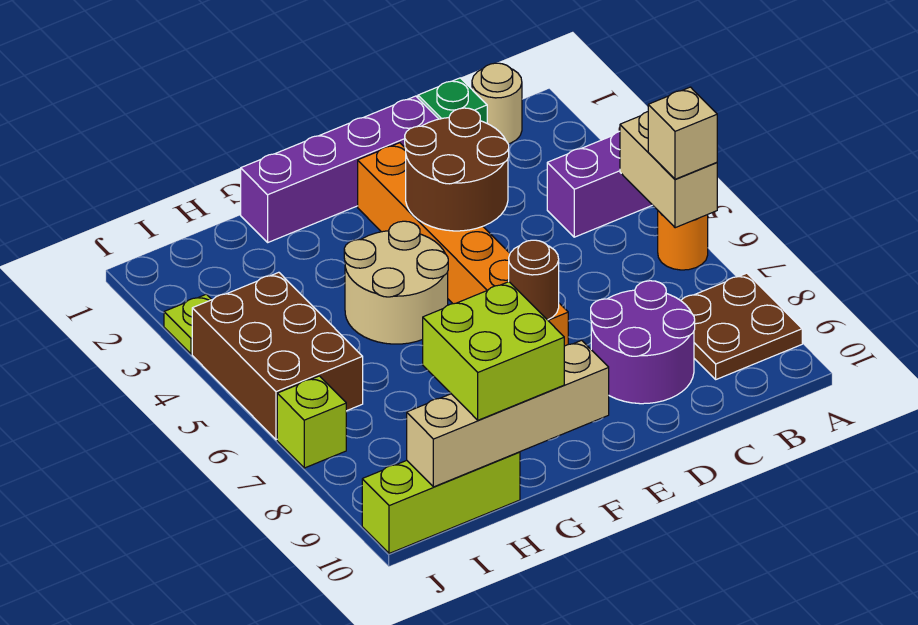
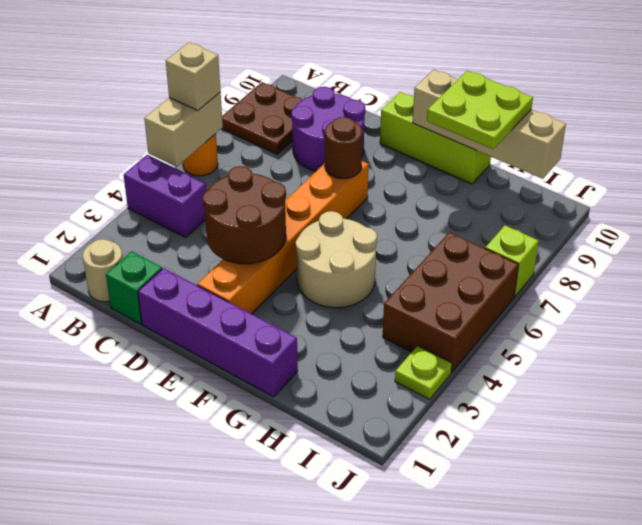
lime brick G9:H10 level 3 -> lime plate G9:H10 level 3
lime brick H10:J10 level 1 -> lime brick E10:G10 level 1

